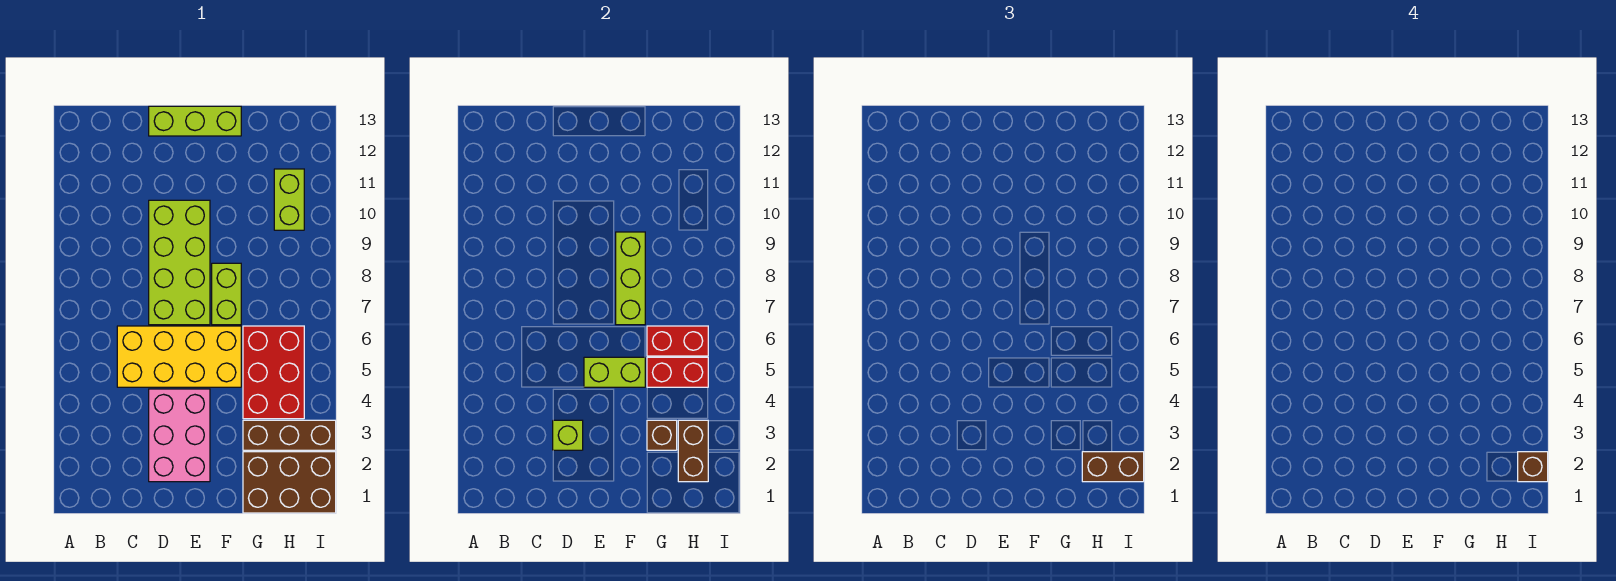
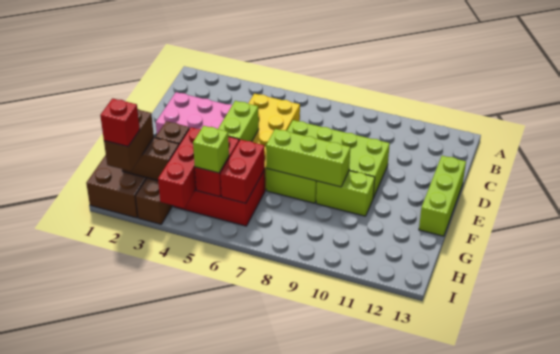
lime brick D3 level 2 -> lime brick H5 level 3
none -> red brick G4:I4 level 2
lime brick H10:H11 level 1 -> lime brick F9:F10 level 1
brown brick I2 level 4 -> red brick I2 level 4

